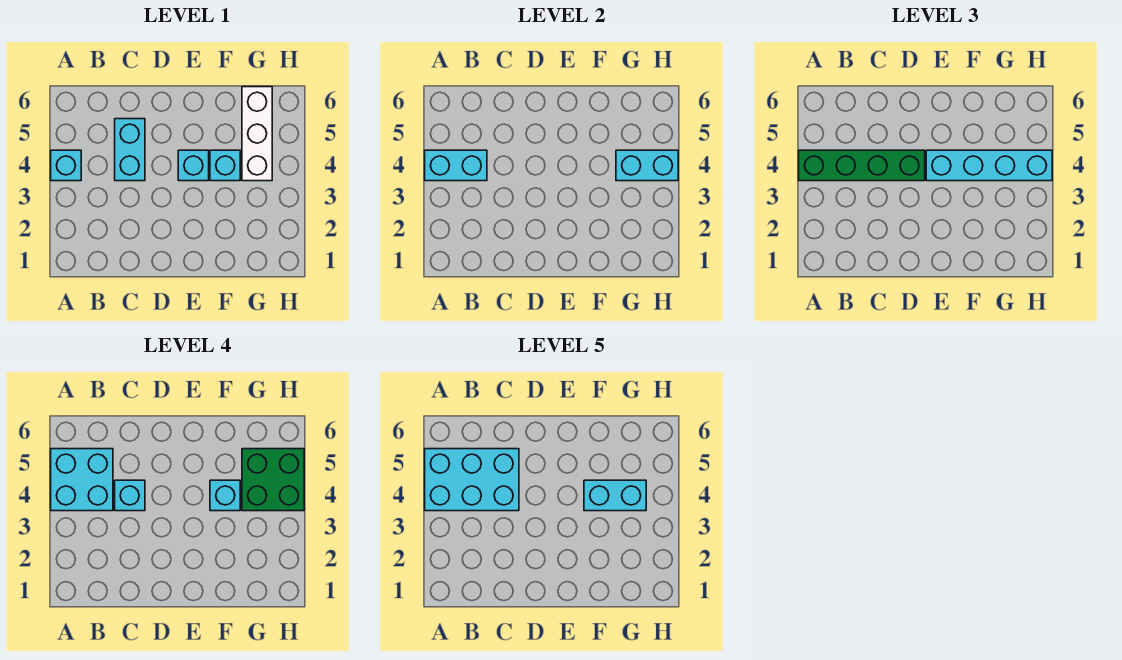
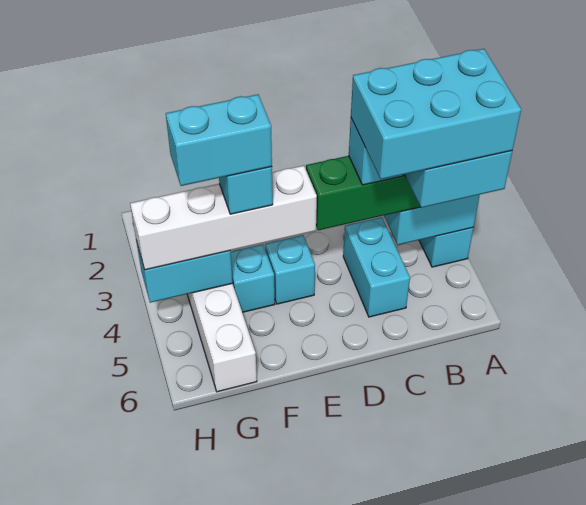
cyan brick E4:H4 level 3 -> white brick E4:H4 level 3
green brick G4:H5 level 4 -> none

